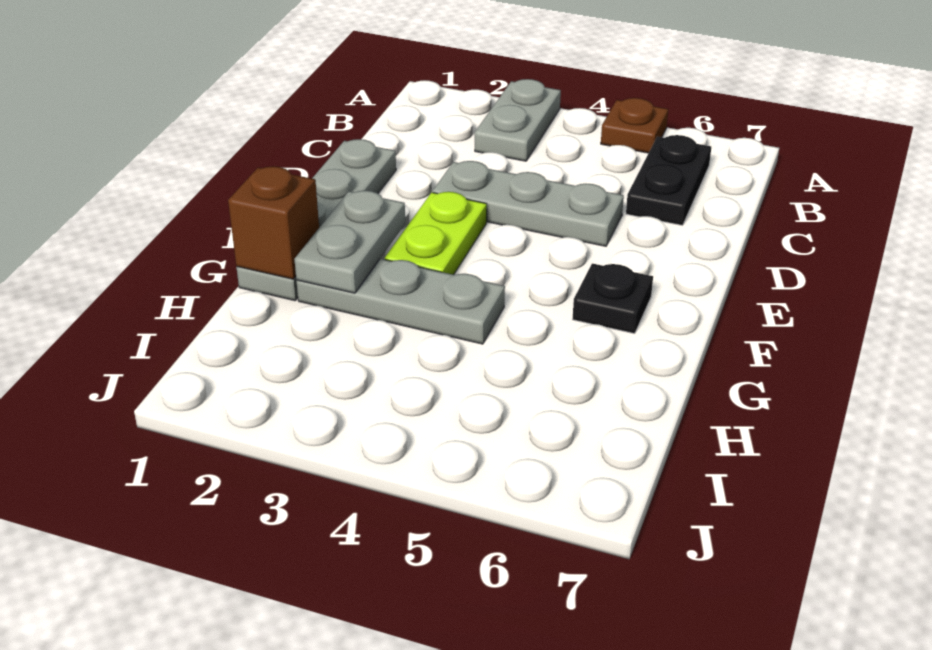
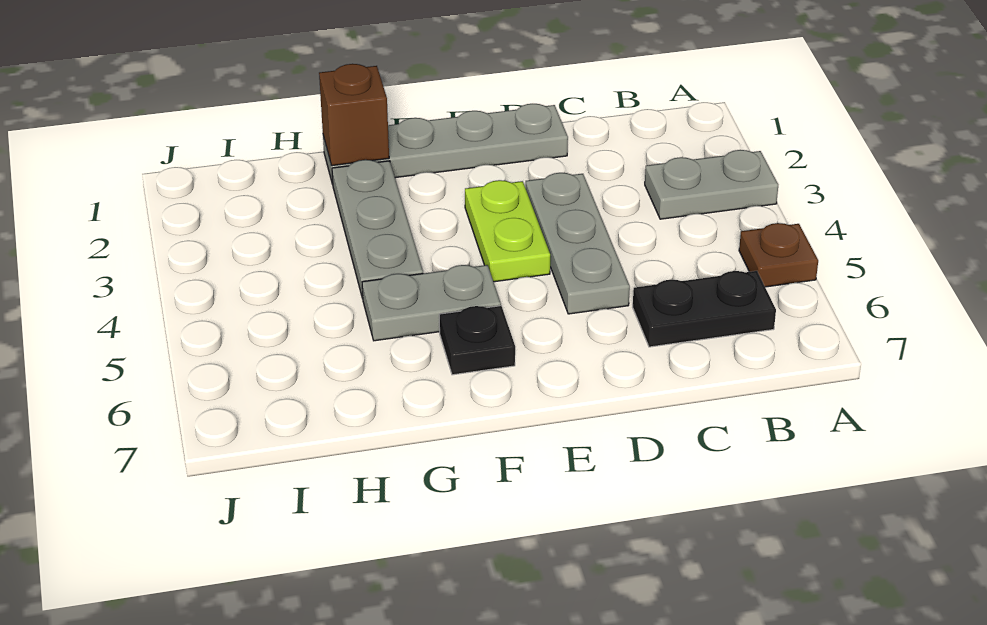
lime plate E3:F3 level 1 -> lime plate E3:E4 level 1
grey plate F2:G2 level 2 -> grey plate F5:G5 level 1

